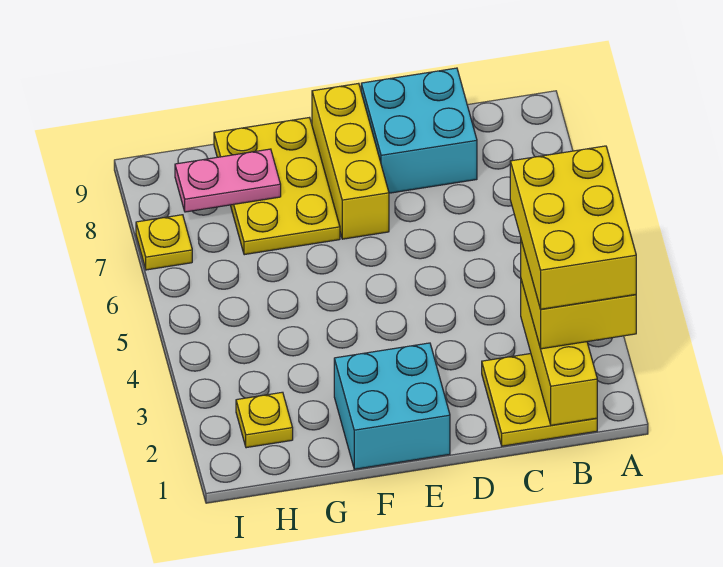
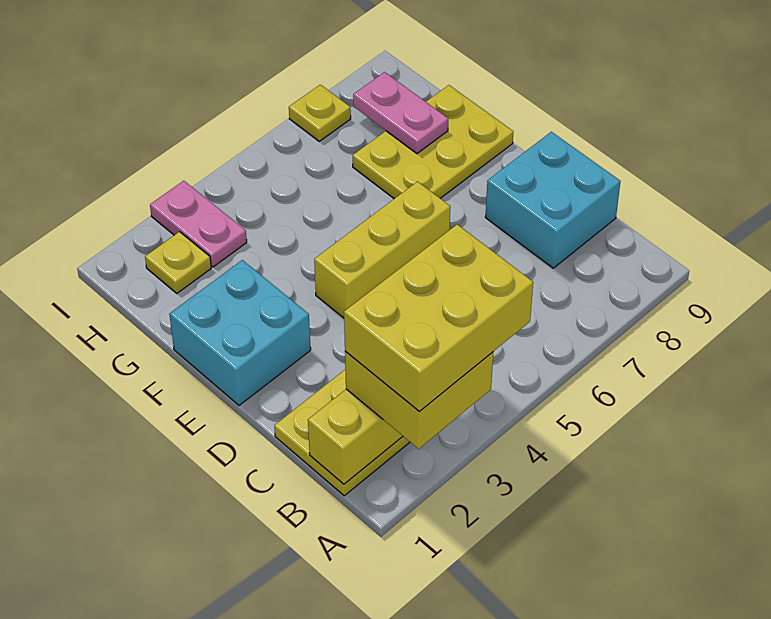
yellow brick E7:E9 level 1 -> yellow brick E4:E6 level 1
none -> pink plate H3:I3 level 1

